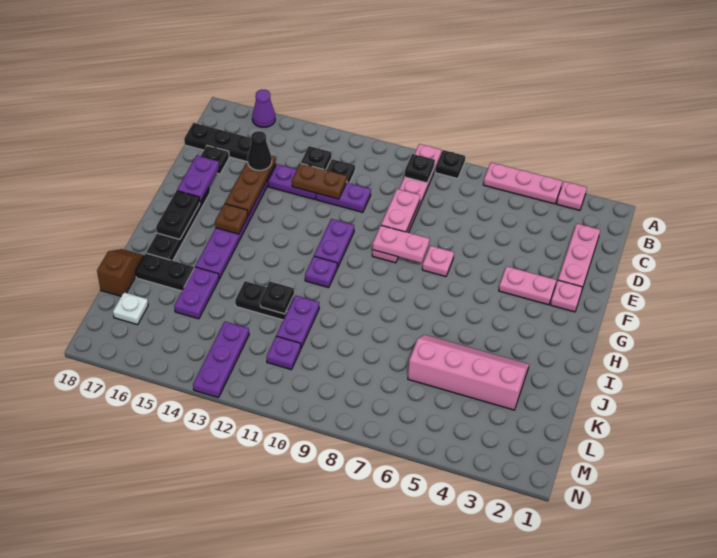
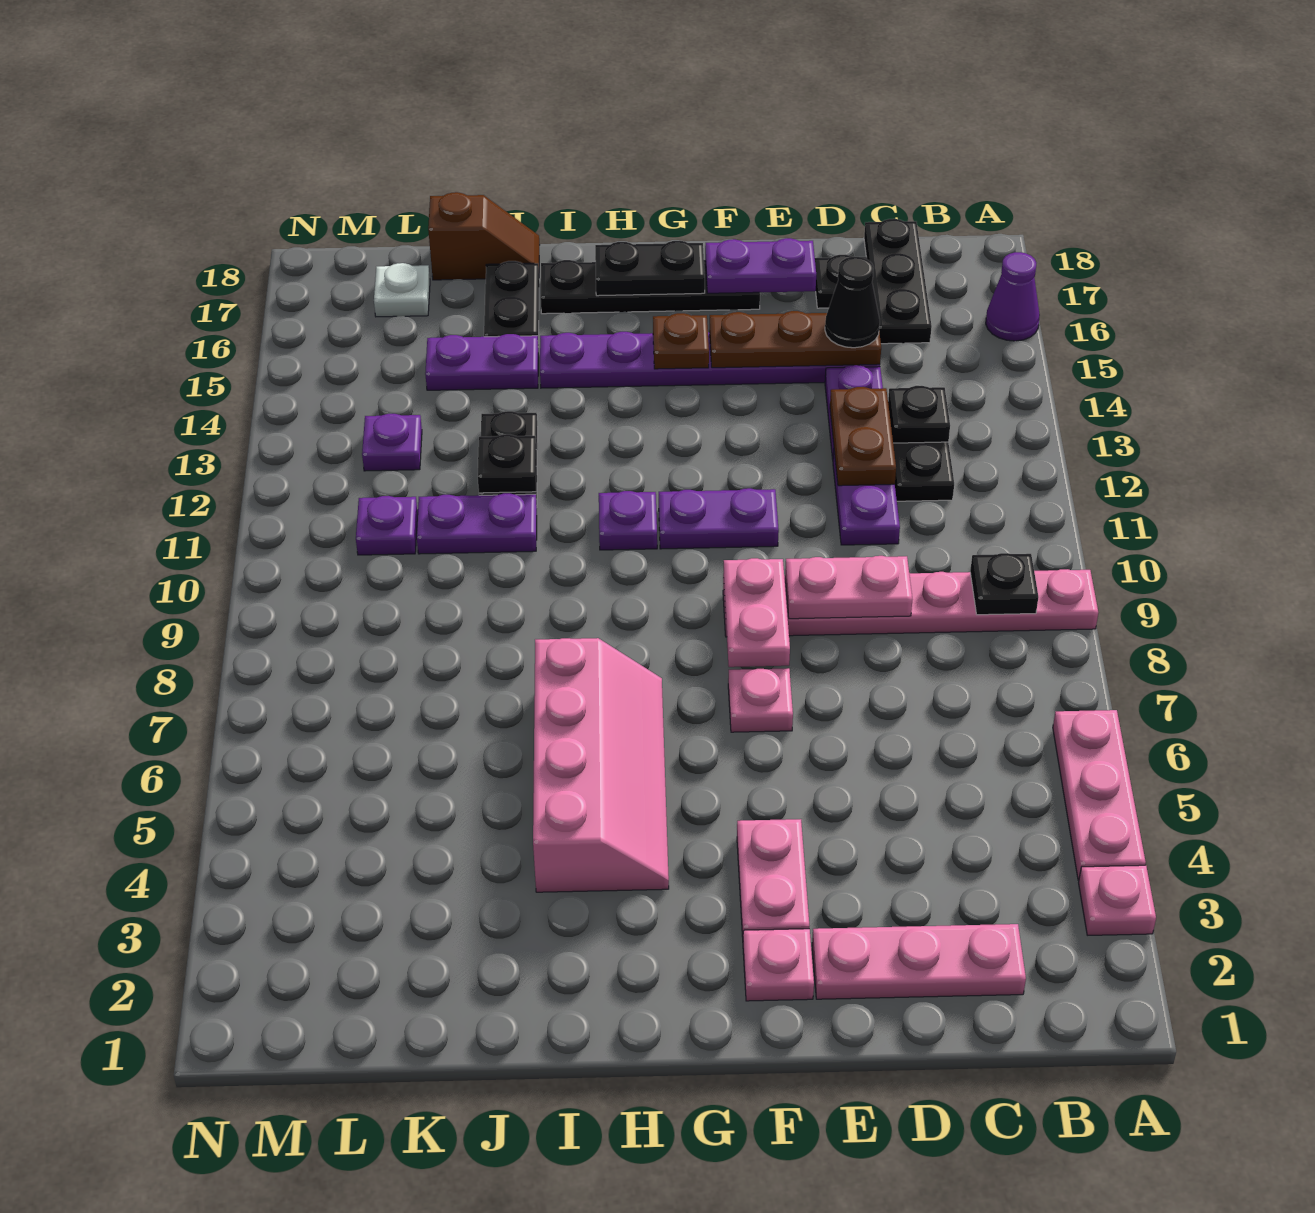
black plate A8 level 1 -> none
pink slope J3:K6 level 1 top K -> pink slope H4:I7 level 1 top I
purple plate L13:N13 level 1 -> purple plate L13 level 1

